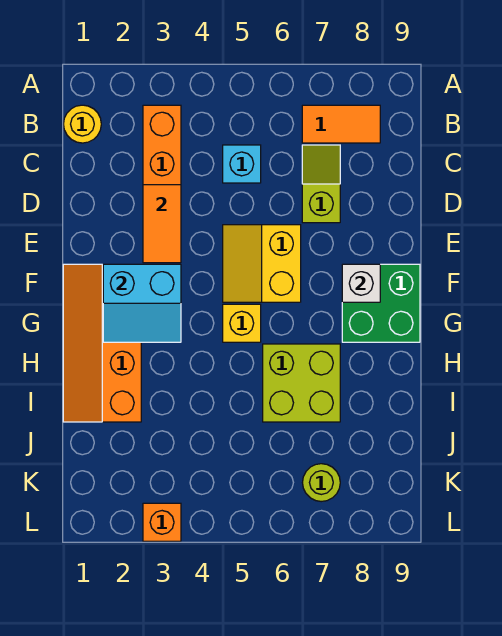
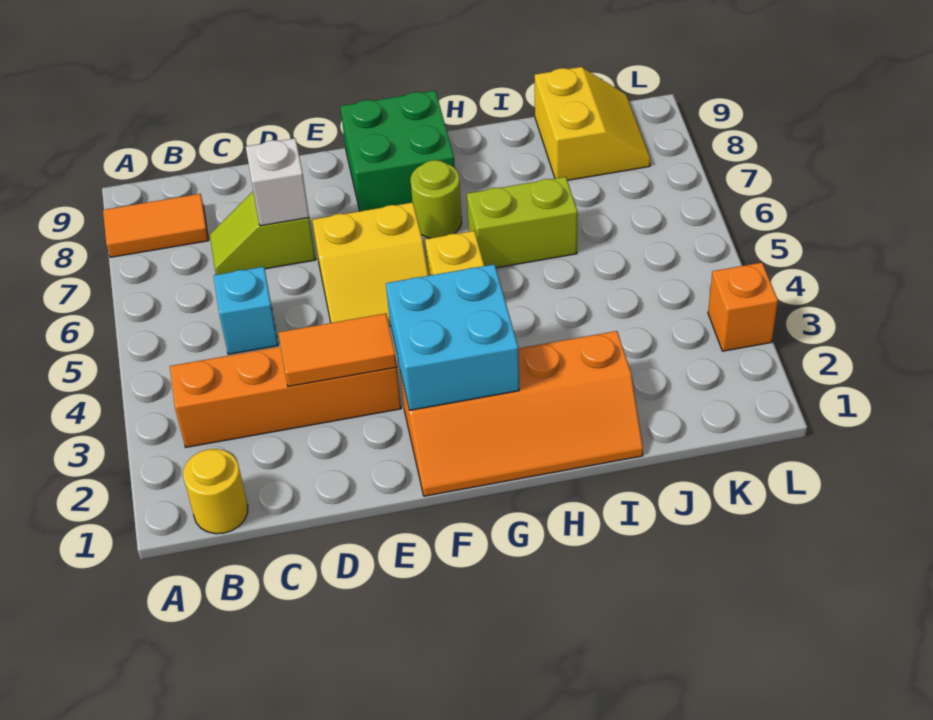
orange tile B7:B8 level 1 -> orange tile A8:B8 level 1
cyan slope F2:G3 level 2 top F -> cyan brick F2:G3 level 2
white brick F8 level 2 -> white brick D7 level 2
lime brick H6:I7 level 1 -> lime brick H6:I6 level 1
none -> yellow slope J8:K9 level 1 top J
lime round brick K7 level 1 -> lime round brick G7 level 1

